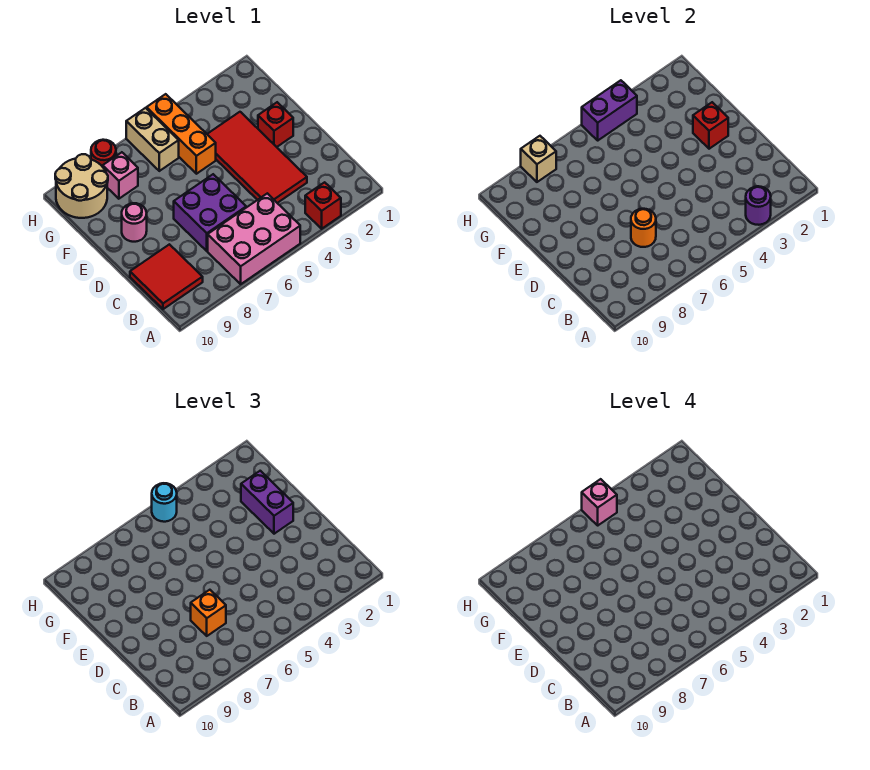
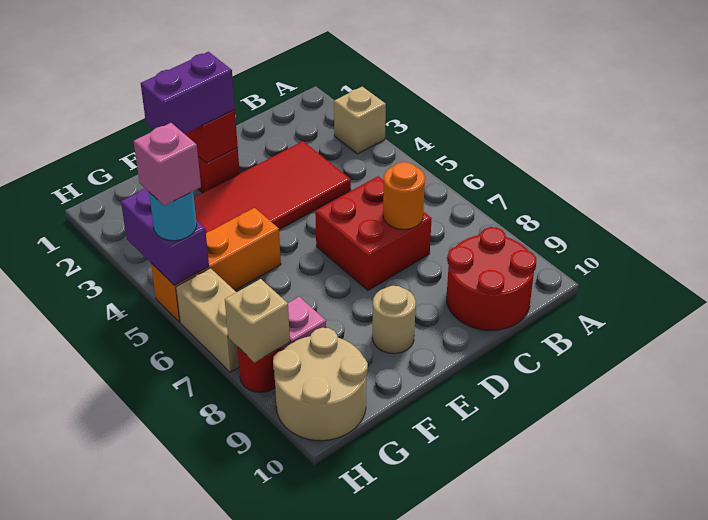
red brick A3 level 1 -> tan brick A3 level 1
purple round brick A3 level 2 -> none
pink brick A5:B7 level 1 -> none
red tile B9:C10 level 1 -> red round brick B9:C10 level 1
purple brick C6:D7 level 1 -> red brick C6:D7 level 1
orange brick C7 level 3 -> none
pink round brick E9 level 1 -> tan round brick E9 level 1
tan brick G6:H6 level 1 -> tan brick H6:H7 level 1

